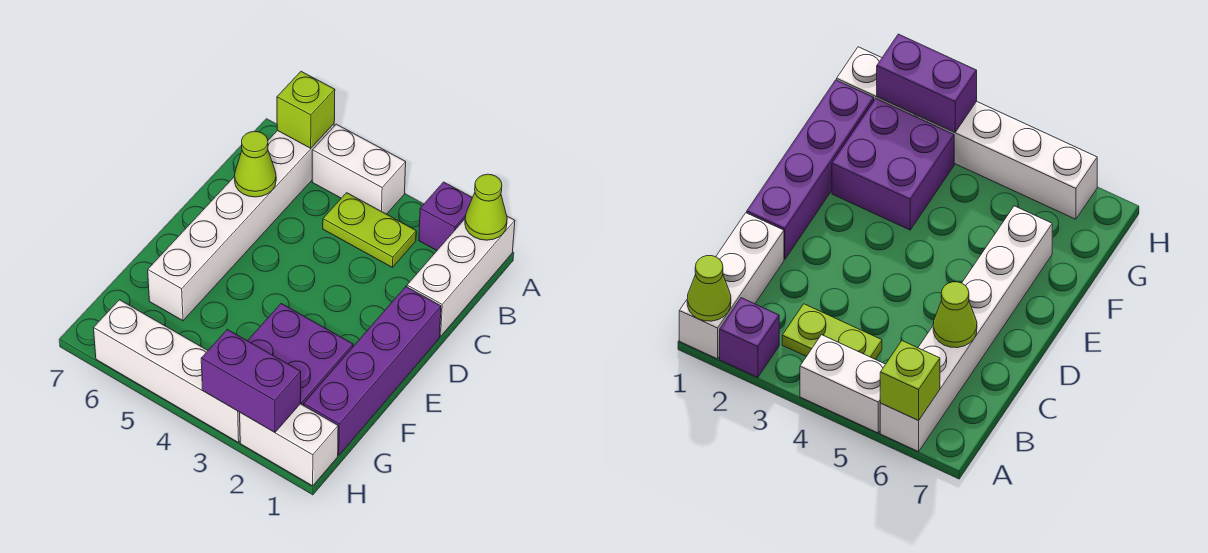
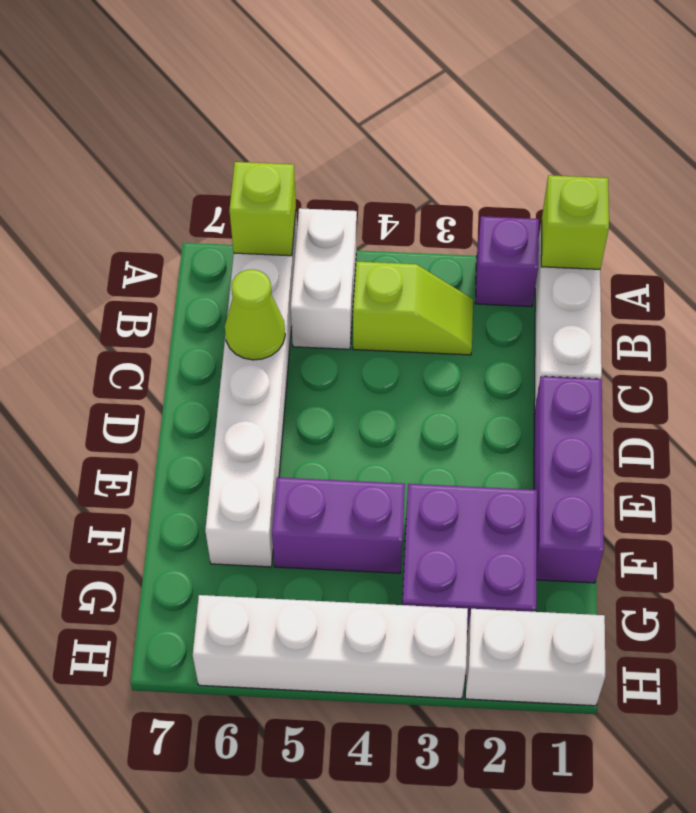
lime cone A1 level 2 -> lime brick A1 level 2
white brick A4:A5 level 1 -> white brick A5:B5 level 1
lime plate B3:B4 level 1 -> lime slope B3:B4 level 1 top 4
purple brick D1:G1 level 1 -> purple brick D1:F1 level 1
purple brick H2:H3 level 2 -> purple brick F4:F5 level 1

